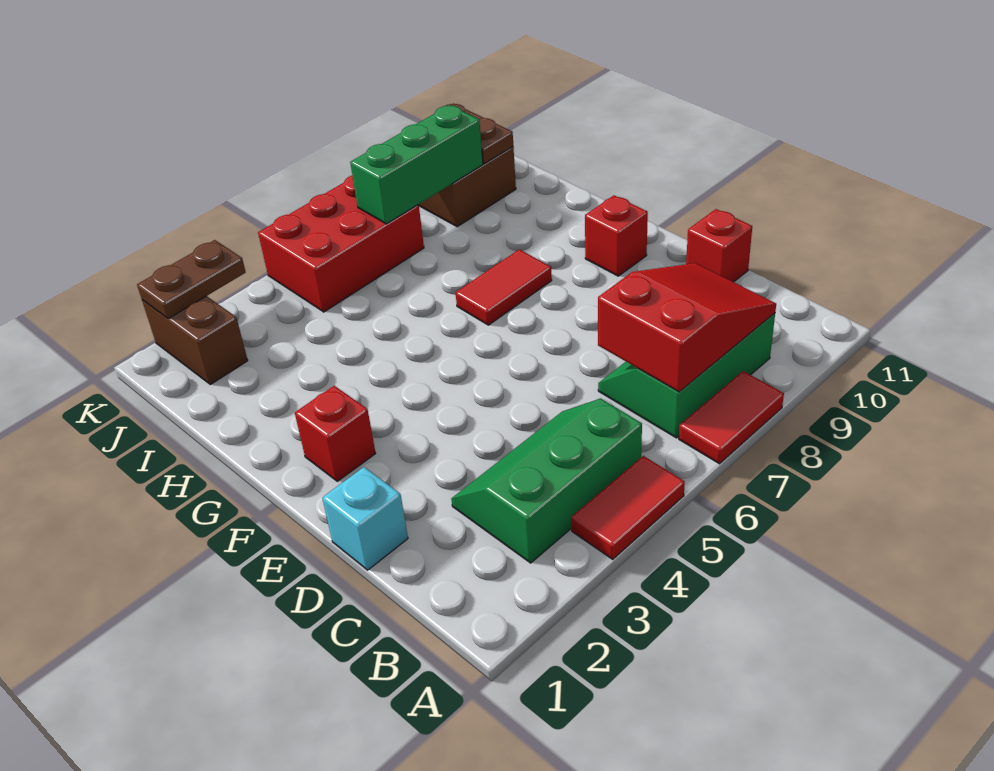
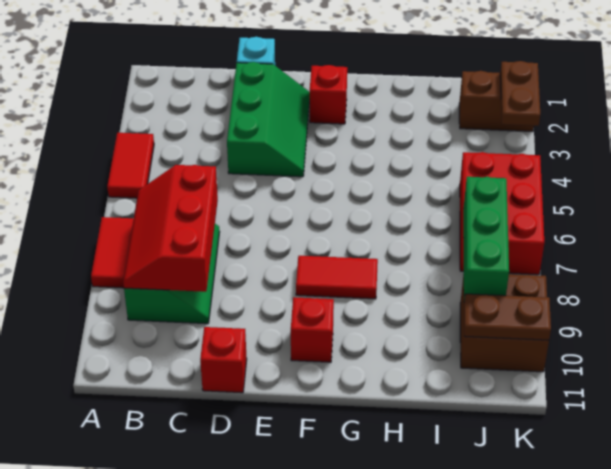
green slope B3:C5 level 1 top B -> green slope D2:E4 level 1 top D
red slope B7:C9 level 2 top 7 -> red slope B7:C9 level 2 top C
red tile G7:G8 level 1 -> red tile F8:G8 level 1

